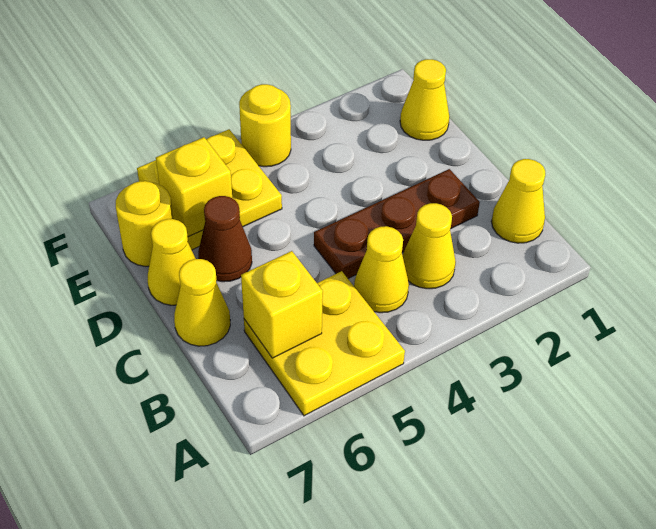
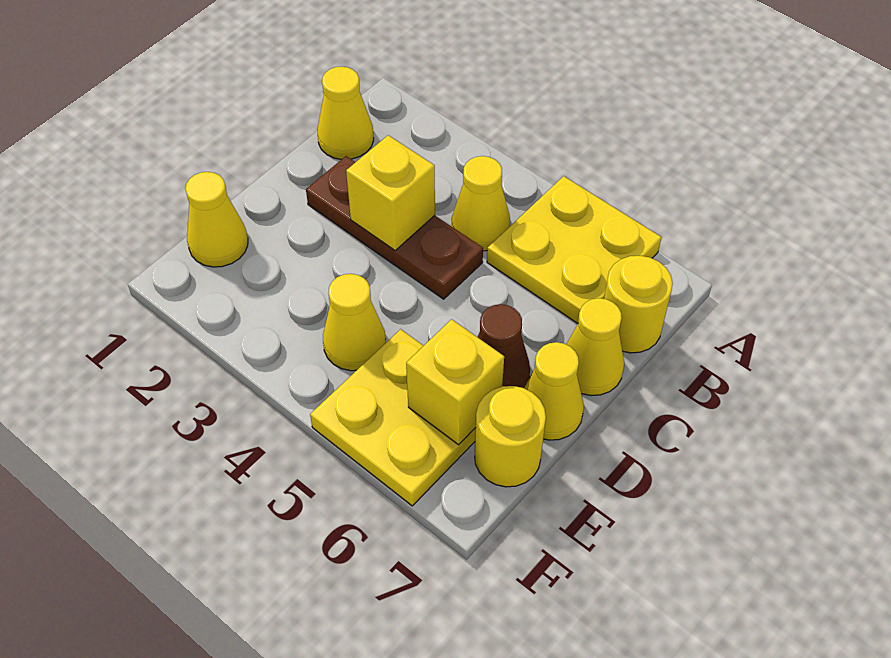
yellow cone B3 level 1 -> yellow cone E4 level 1
yellow brick B6 level 2 -> yellow brick C3 level 2
yellow round brick F4 level 1 -> yellow round brick B7 level 1

